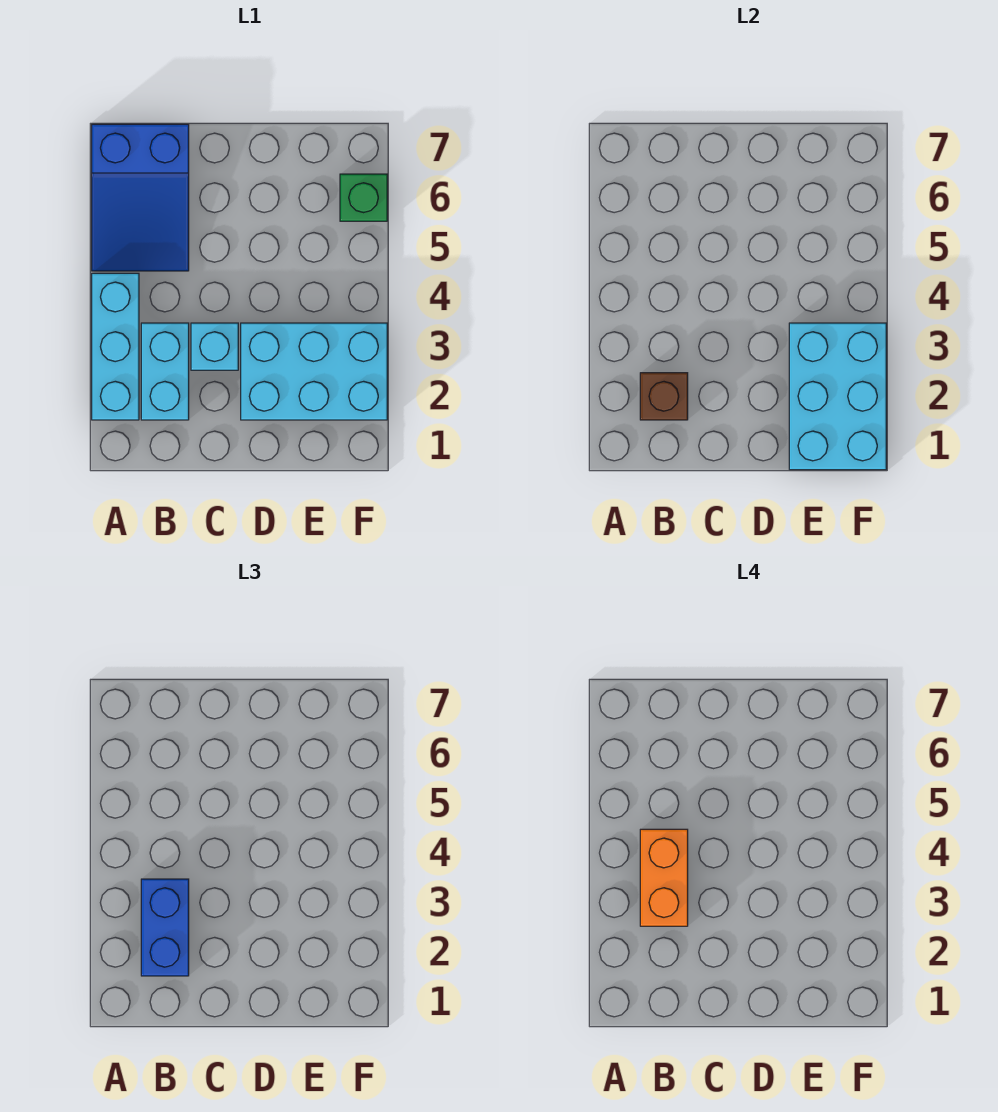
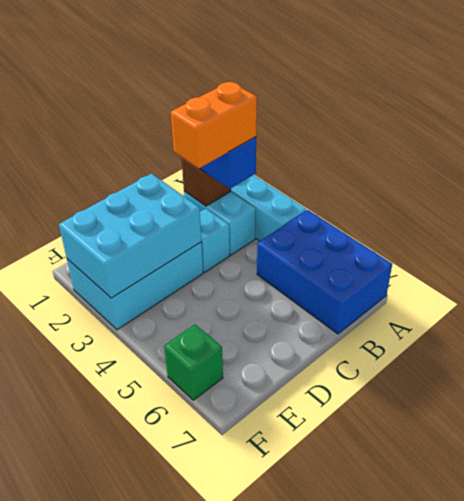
blue slope A5:B7 level 1 top 7 -> blue brick A5:B7 level 1
orange brick B3:B4 level 4 -> orange brick B3:C3 level 4
cyan brick E1:F3 level 2 -> cyan brick D2:F3 level 2

